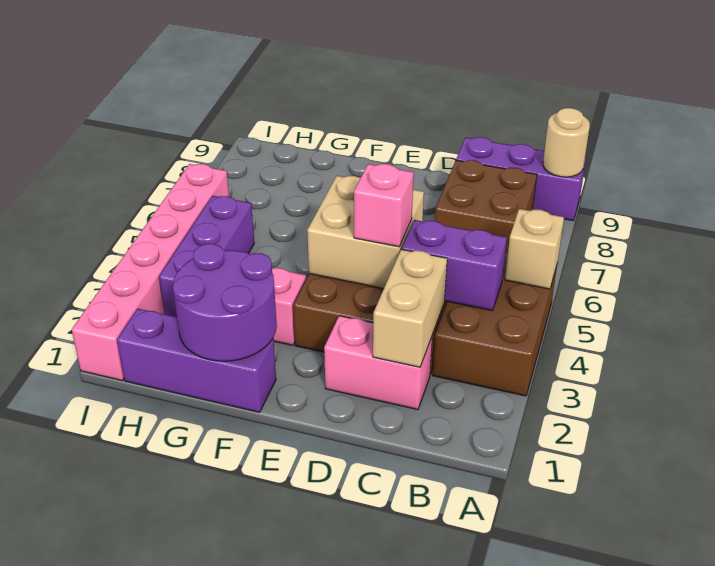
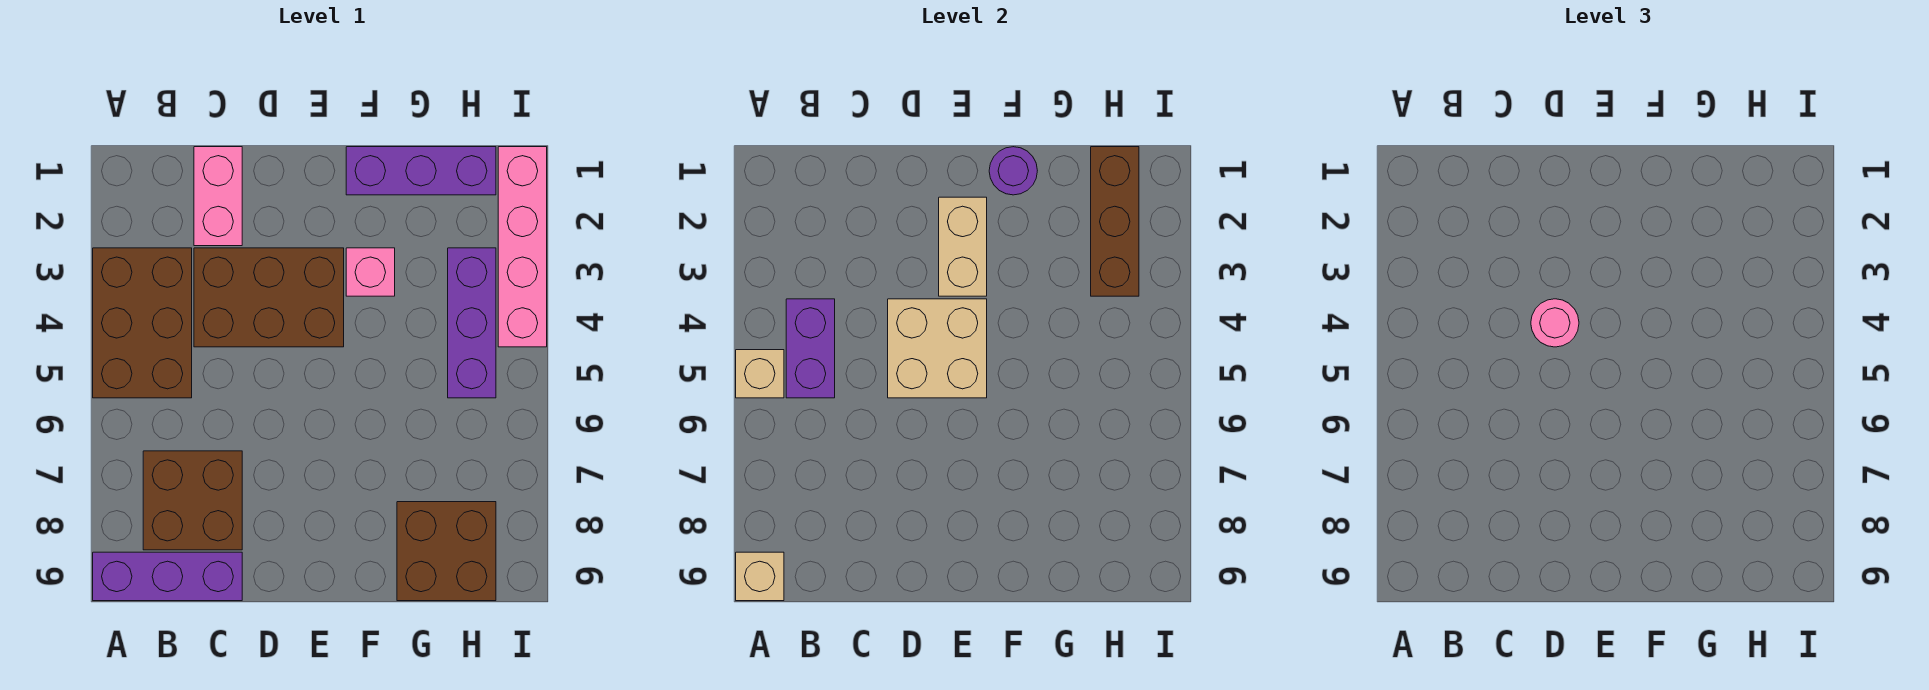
tan round brick A9 level 2 -> tan brick A9 level 2
purple brick B4:C4 level 2 -> purple brick B4:B5 level 2
pink brick C2:D2 level 1 -> pink brick C1:C2 level 1
tan brick C2:C3 level 2 -> tan brick E2:E3 level 2
pink brick D4 level 3 -> pink round brick D4 level 3
purple round brick F1:G2 level 2 -> purple round brick F1 level 2
none -> brown brick G8:H9 level 1
none -> brown brick H1:H3 level 2
pink brick I1:I6 level 1 -> pink brick I1:I4 level 1

